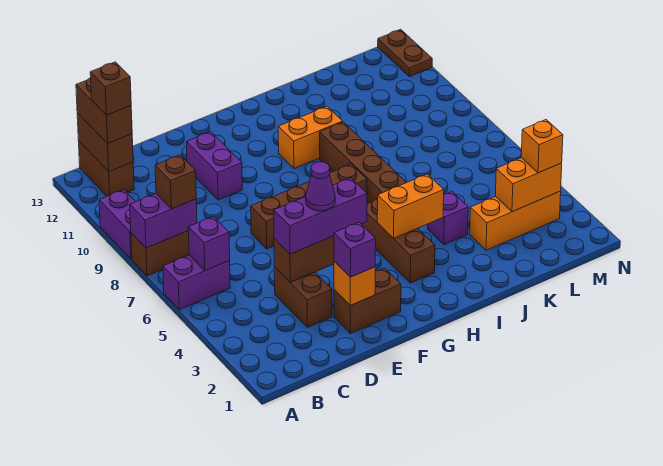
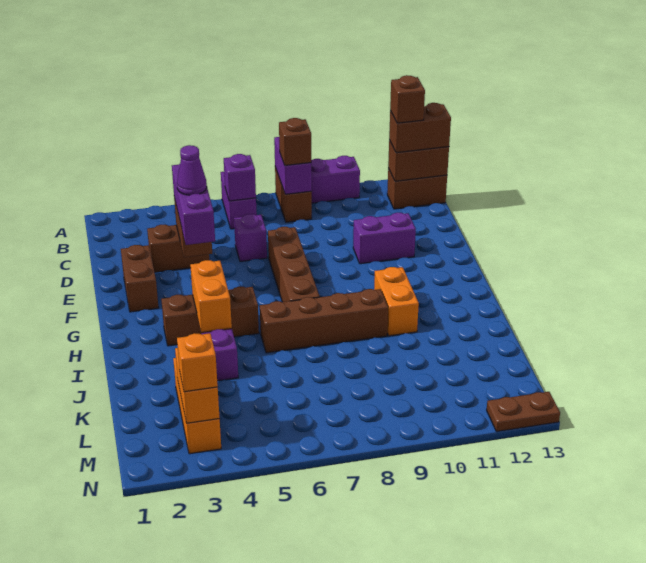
orange brick E2 level 2 -> none
purple brick E2 level 3 -> purple brick D6 level 1

